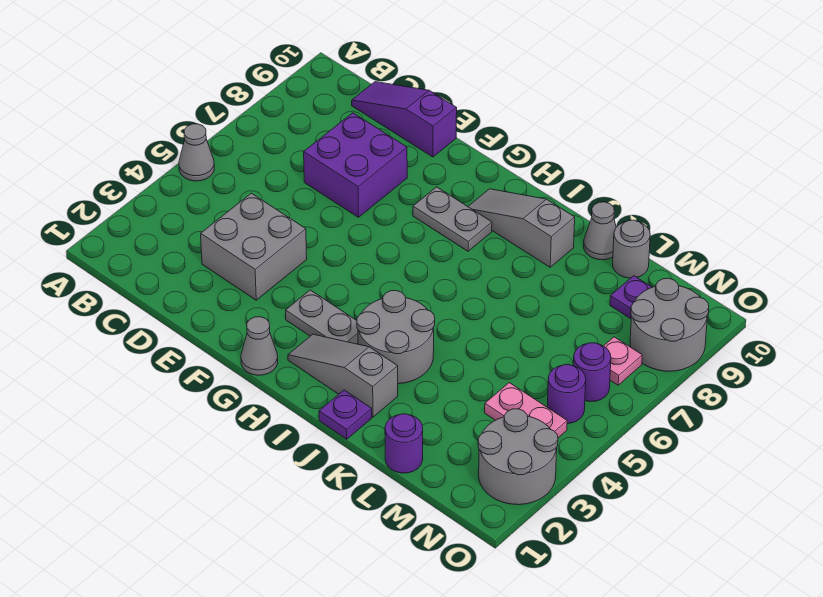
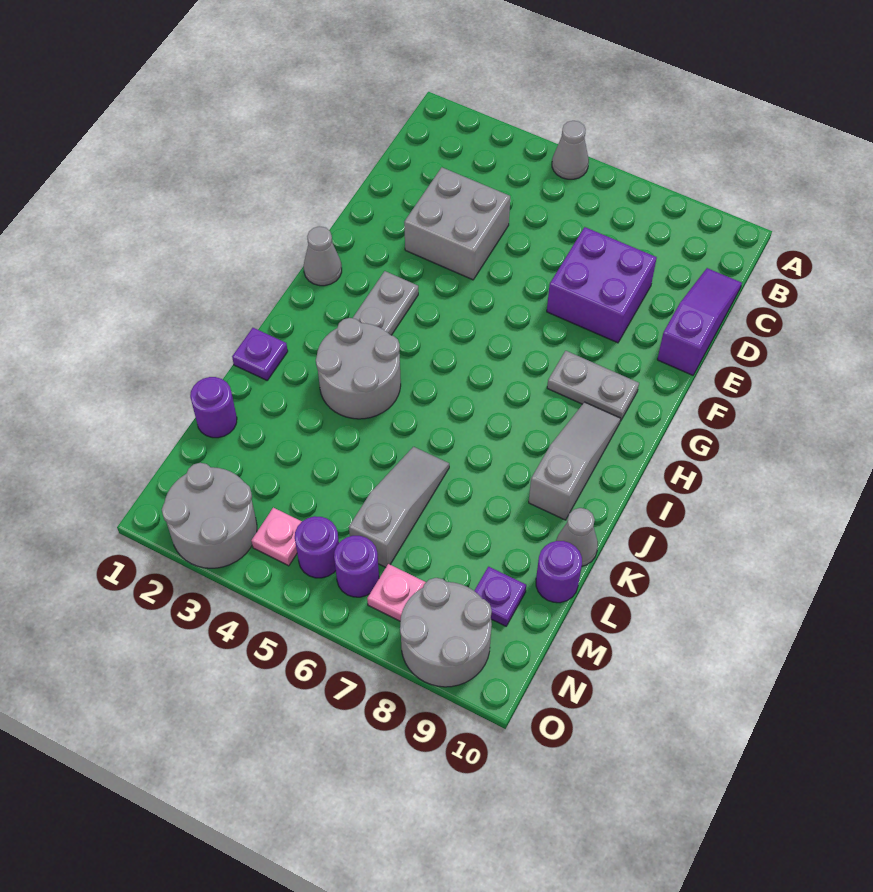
grey plate G8:H8 level 1 -> grey plate G8:G9 level 1
grey slope H2:J2 level 1 top J -> grey slope K6:M6 level 1 top M
grey round brick L10 level 1 -> purple round brick L10 level 1
pink plate M4:N4 level 1 -> pink plate N4 level 1

